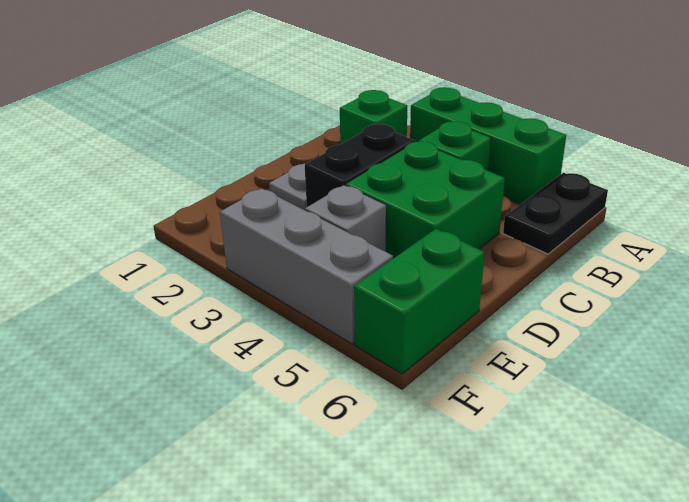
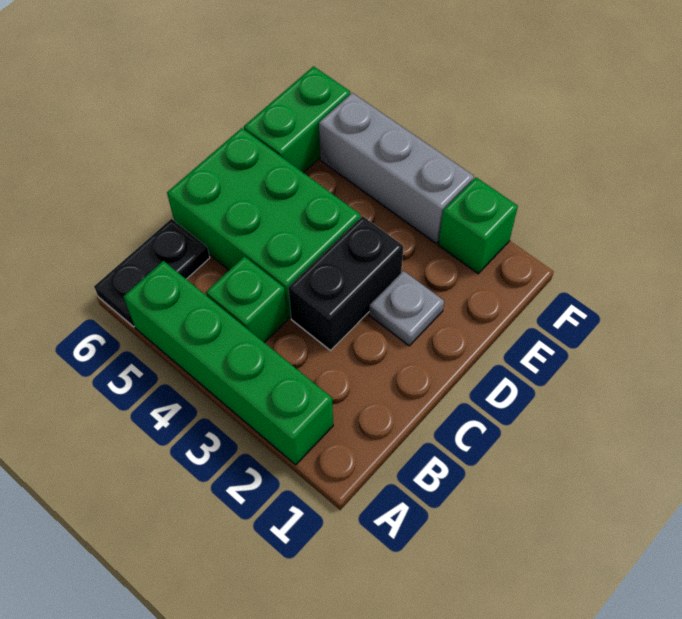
green brick A3:A5 level 1 -> green brick A2:A5 level 1
green brick B2 level 1 -> green brick F2 level 1
green brick C4:D5 level 1 -> green brick C4:D6 level 1
grey brick E4 level 1 -> none

